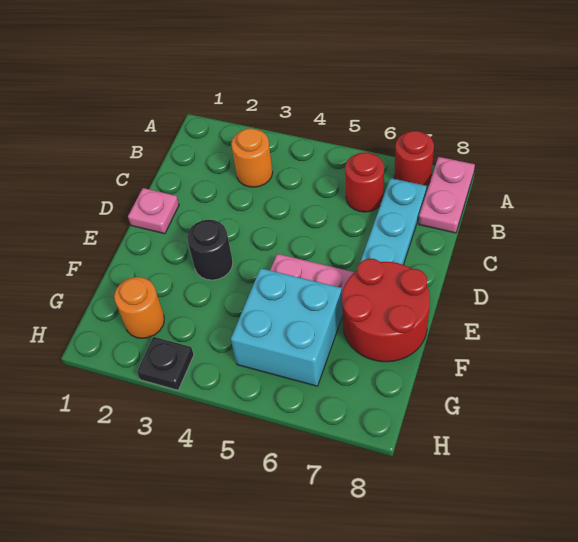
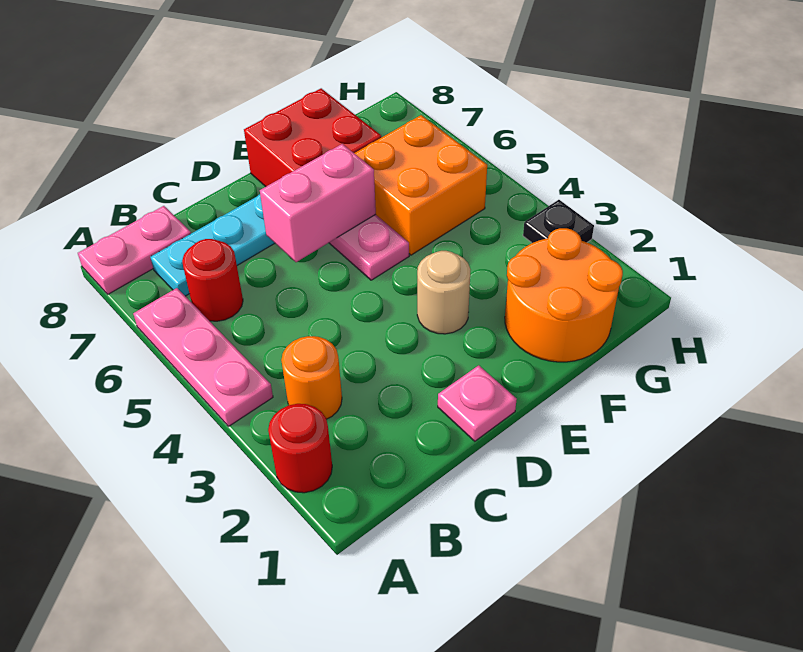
none -> pink plate A4:A6 level 1
red round brick A7 level 1 -> red round brick A2 level 1
none -> pink brick D6:E6 level 2
black round brick E3 level 1 -> tan round brick E3 level 1
red round brick E7:F8 level 1 -> red brick E7:F8 level 1
cyan brick F5:G6 level 1 -> orange brick F5:G6 level 1
orange round brick G2 level 1 -> orange round brick F1:G2 level 1

